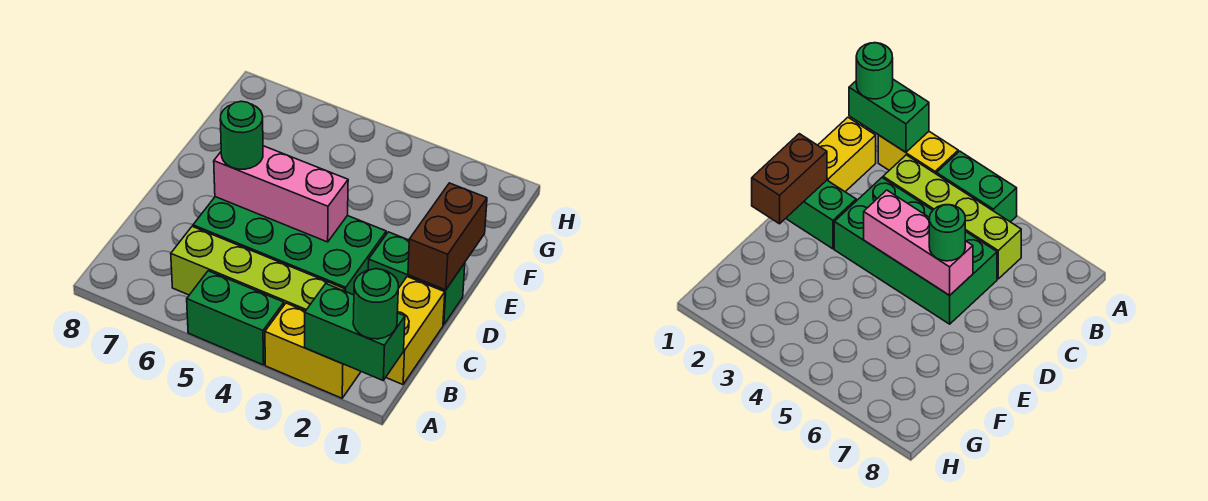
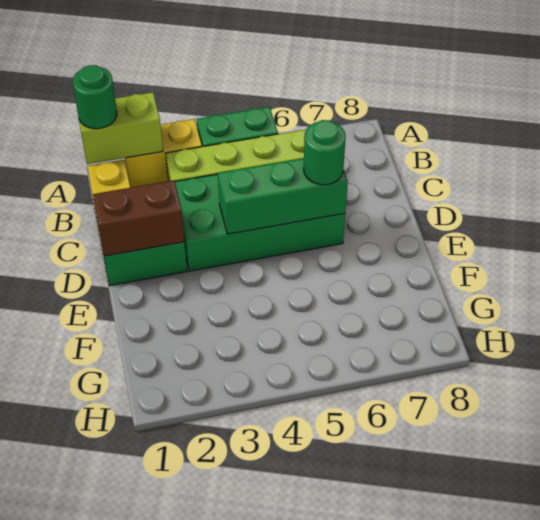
green brick A1:A2 level 2 -> lime brick A1:A2 level 2
brown brick D1:E1 level 2 -> brown brick D1:D2 level 2
pink brick D4:D6 level 2 -> green brick D4:D6 level 2

